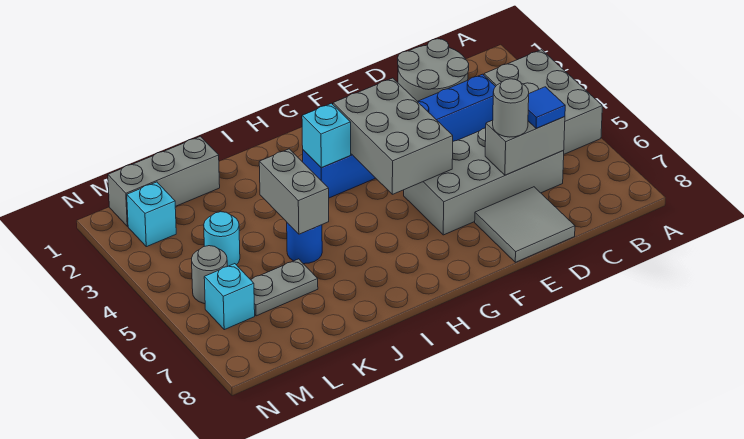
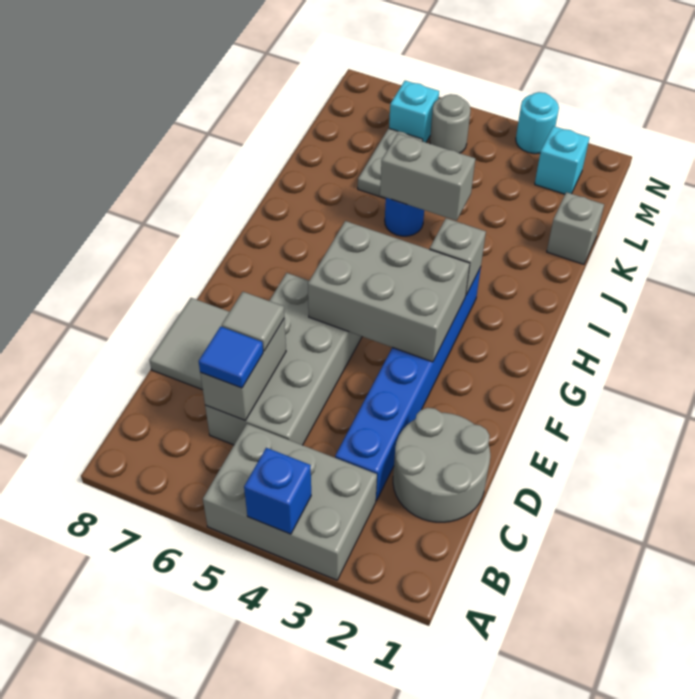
none -> blue brick A4 level 2
grey round brick D6 level 3 -> grey tile D6 level 3
cyan brick H3 level 2 -> grey brick H3 level 2
grey brick K1:M1 level 1 -> grey brick K1 level 1
cyan round brick L4 level 1 -> cyan round brick N3 level 1

